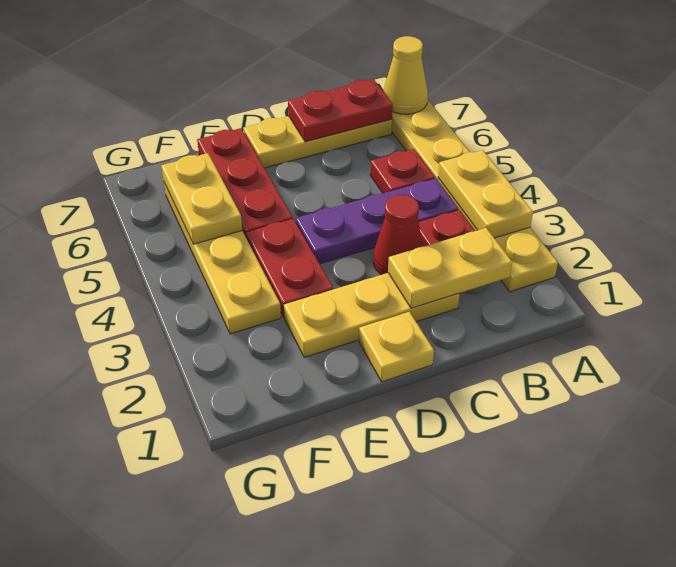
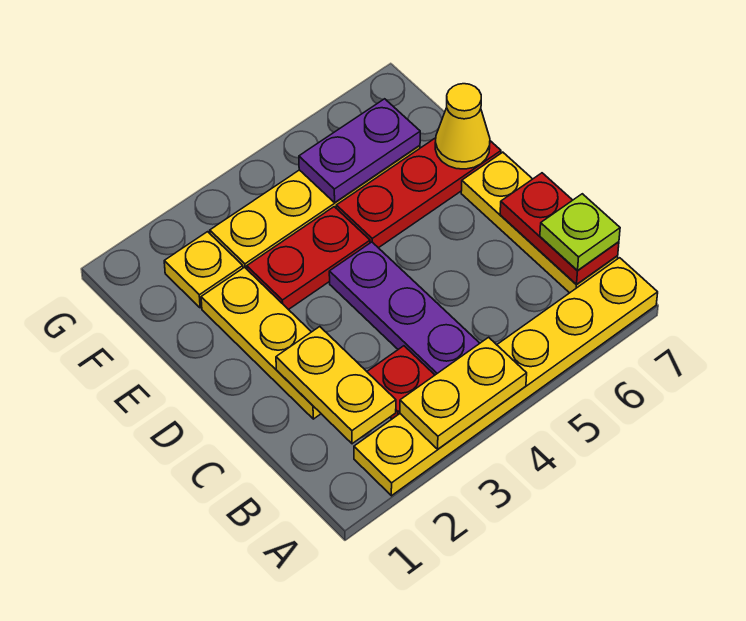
yellow cone A7 level 2 -> yellow cone E7 level 2
red plate B5 level 1 -> none
none -> lime plate B7 level 3
red cone C3 level 1 -> none
yellow plate D1 level 1 -> yellow plate F2 level 1
yellow plate F5:F6 level 2 -> purple plate F5:F6 level 2

